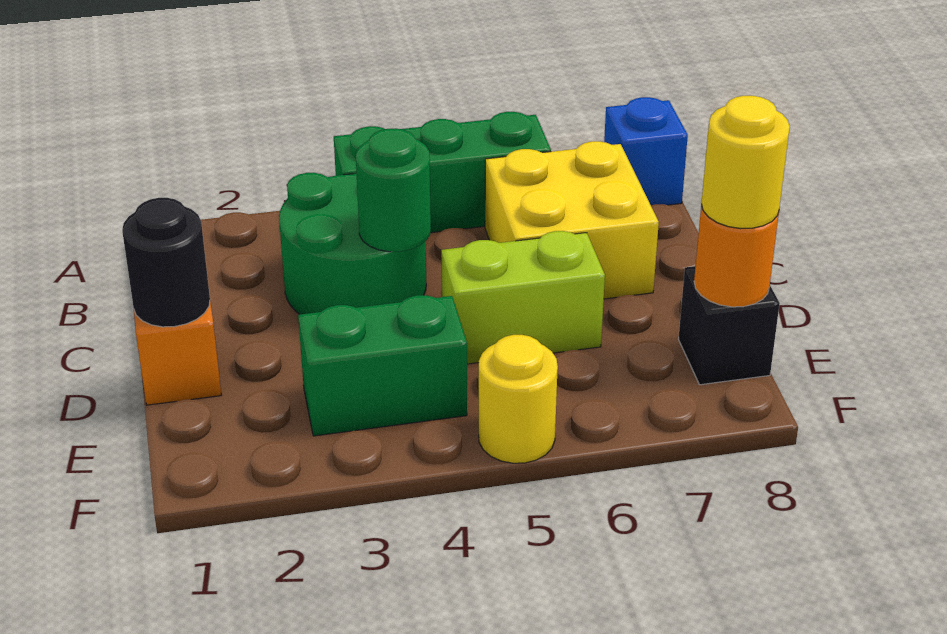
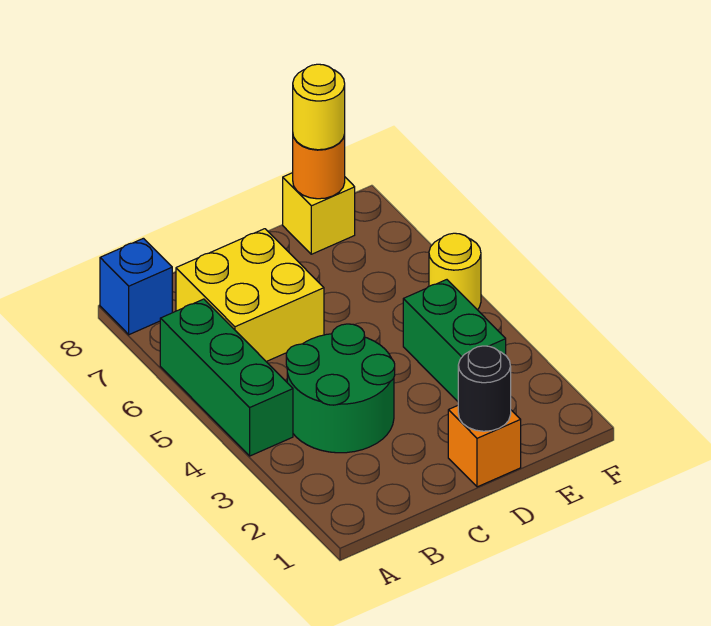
green round brick C4 level 2 -> none
lime brick D5:D6 level 1 -> none
black brick E8 level 1 -> yellow brick E8 level 1

